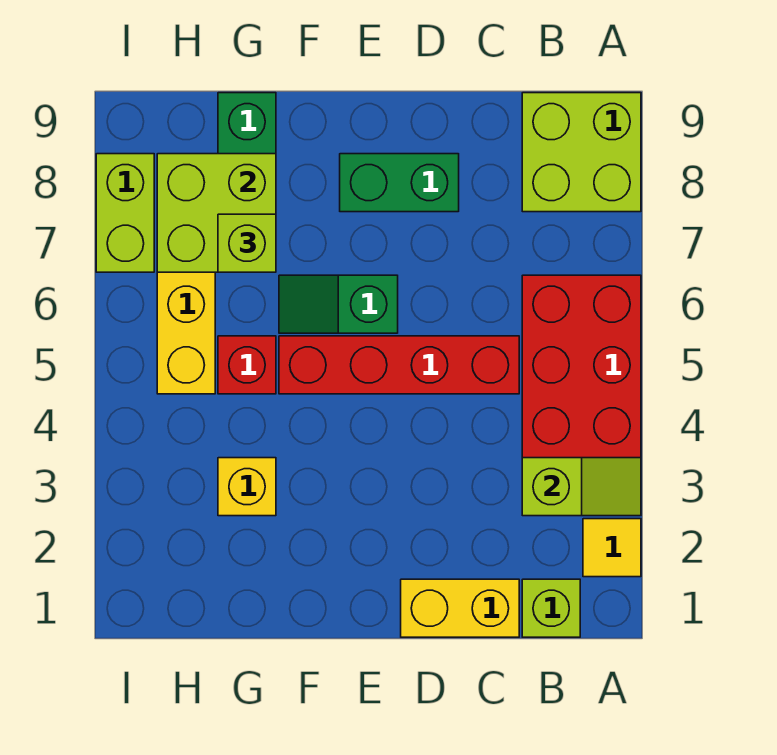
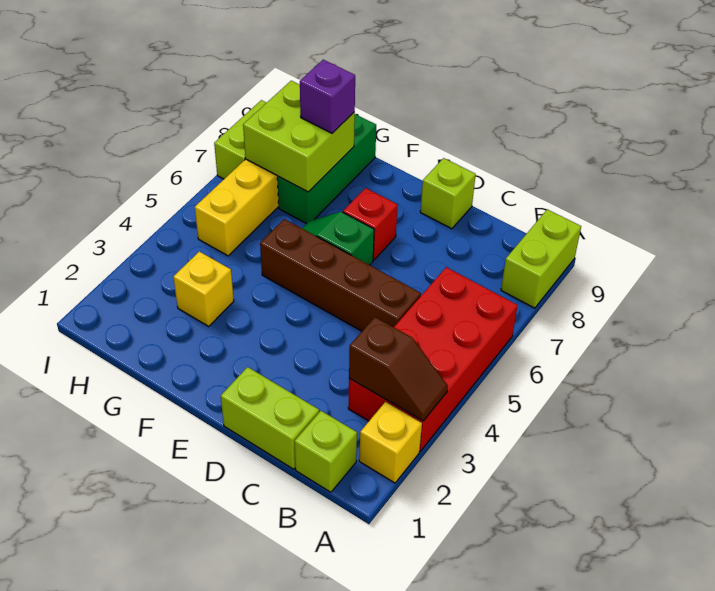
yellow tile A2 level 1 -> yellow brick A2 level 1
lime slope A3:B3 level 2 top B -> brown slope A3:B3 level 2 top B
lime brick A8:B9 level 1 -> lime brick A8:A9 level 1
yellow brick C1:D1 level 1 -> lime brick C1:D1 level 1
red brick C5:F5 level 1 -> brown brick C5:F5 level 1
green brick D8:E8 level 1 -> none
red brick G5 level 1 -> red brick E7 level 1
lime brick G7 level 3 -> lime brick D9 level 1
none -> purple brick G8 level 3

